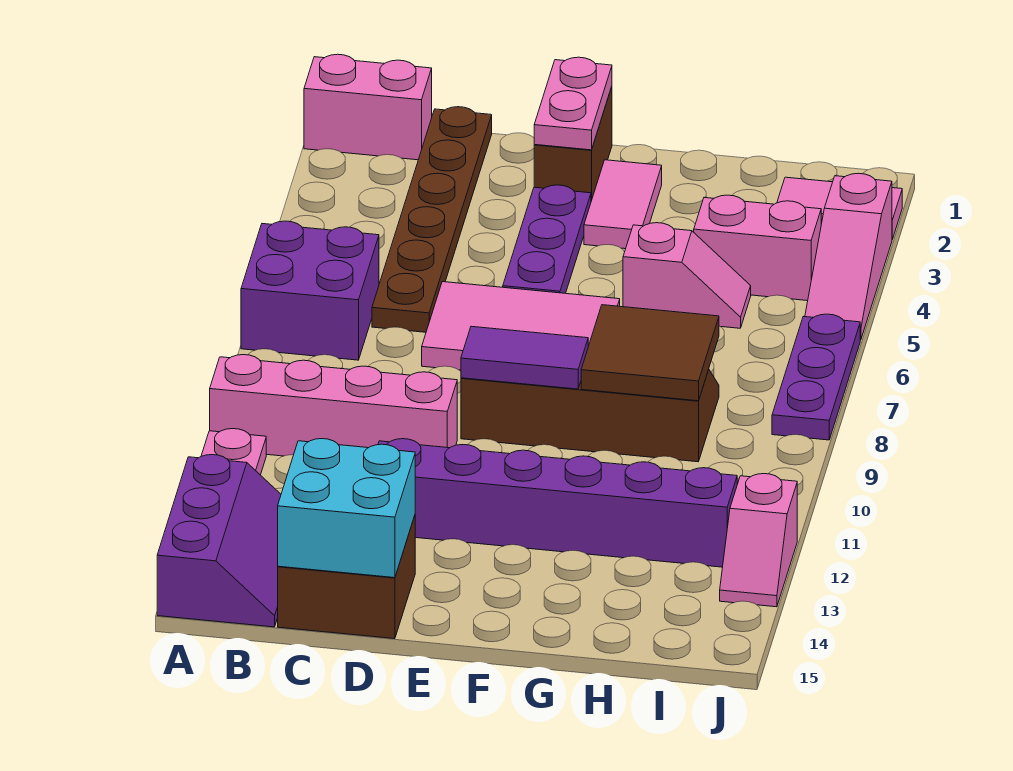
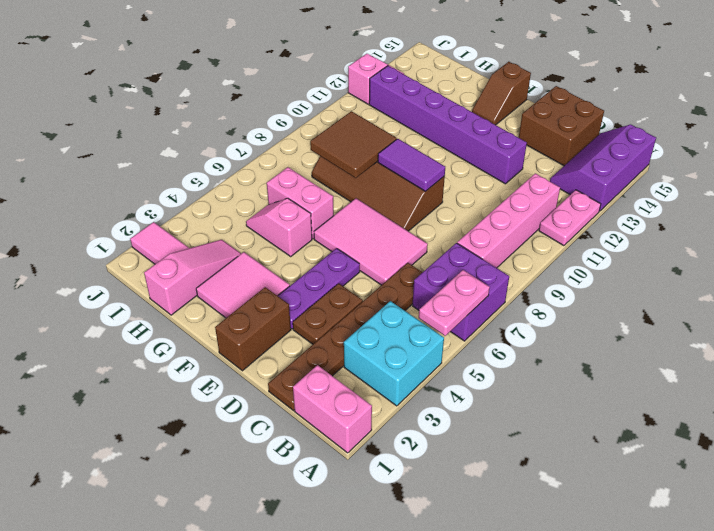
pink brick A10:D10 level 1 -> pink brick B8:B11 level 1
cyan brick C14:D15 level 2 -> cyan brick A3:B4 level 1
none -> brown plate D3:D4 level 1
pink plate E1:E2 level 2 -> pink plate A5:A6 level 2
pink tile F2:F3 level 1 -> pink tile F2:G3 level 1
none -> brown slope F14:F15 level 1 top 15
pink brick H4:I4 level 1 -> pink brick G6:H6 level 1
pink slope J3:J5 level 1 top 3 -> pink slope H1:H3 level 1 top 1
purple plate J6:J8 level 1 -> none

